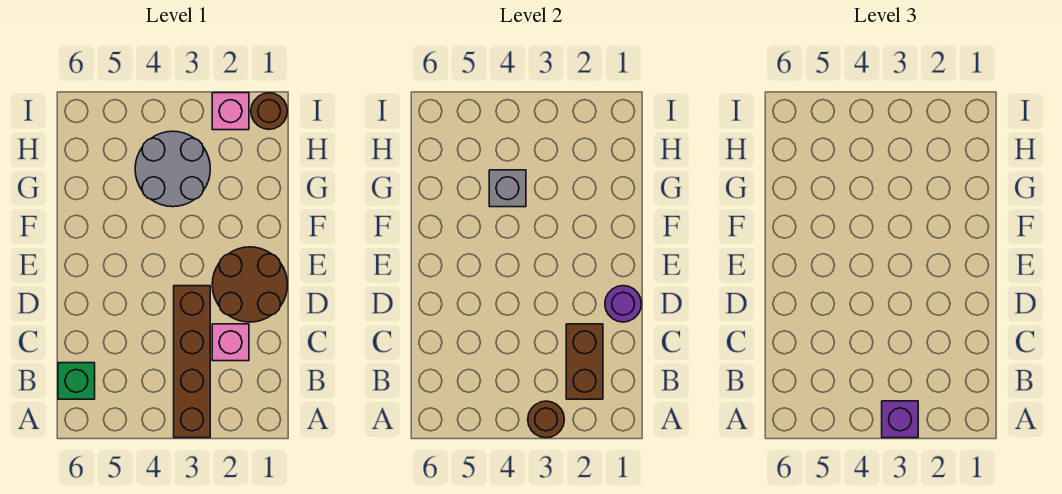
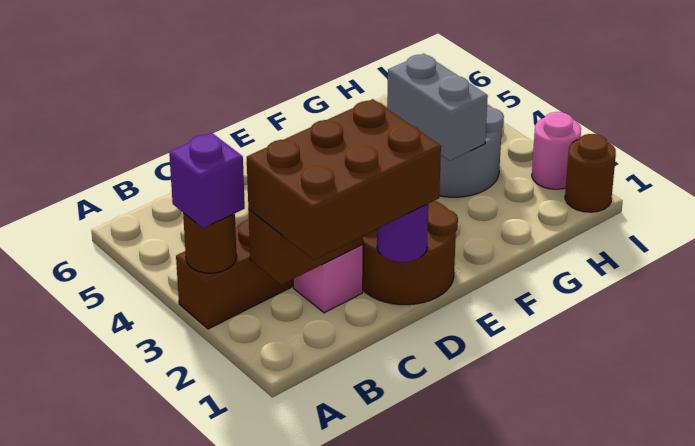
none -> brown brick B1:D2 level 3
green brick B6 level 1 -> none
grey brick G4 level 2 -> grey brick G3:G4 level 2
pink brick I2 level 1 -> pink round brick I2 level 1

